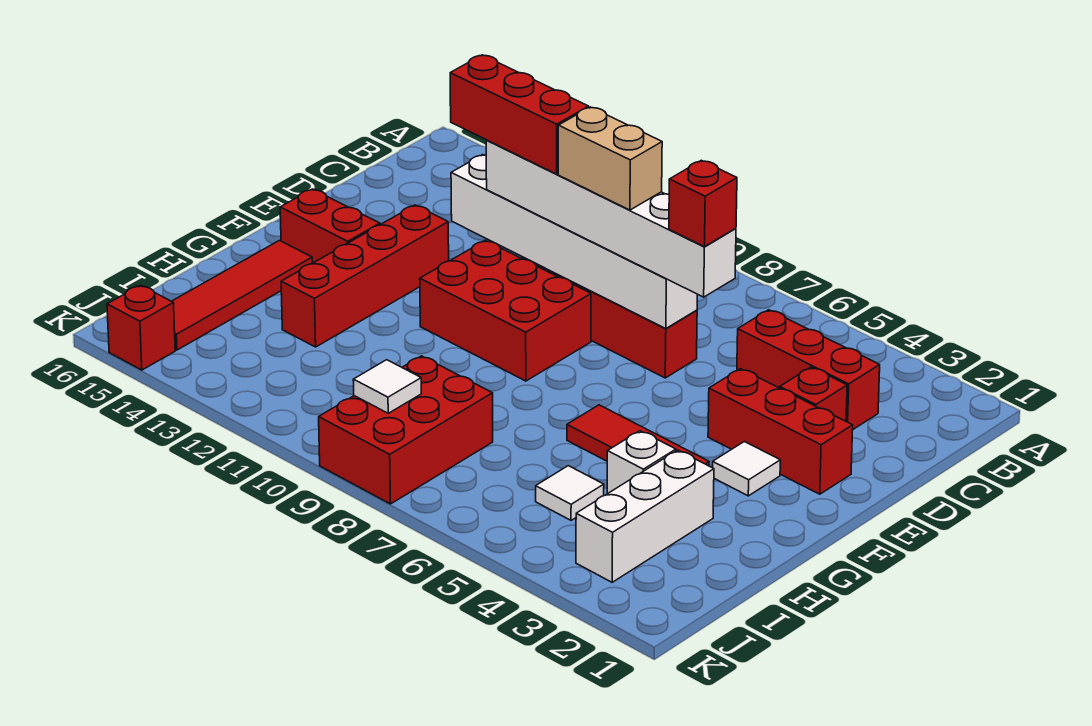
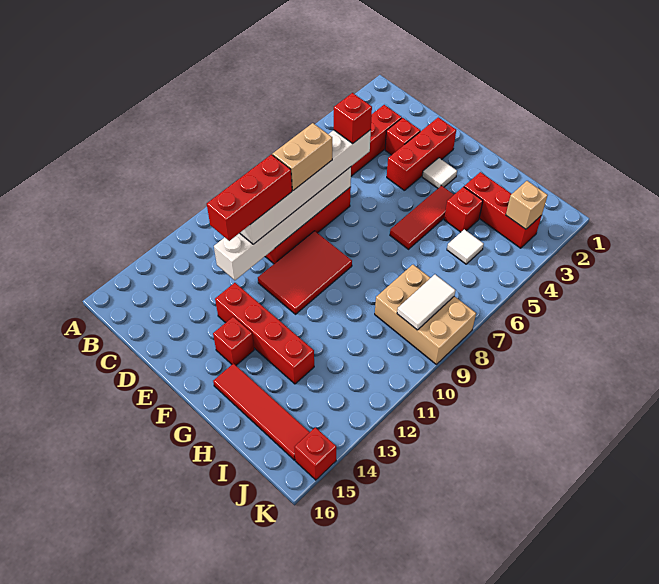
red brick E9:F11 level 1 -> red tile E9:F11 level 1
red brick F14:F15 level 1 -> red brick F14 level 1
white brick H3:J3 level 1 -> red brick H3:J3 level 1
white brick H4 level 1 -> red brick H4 level 1
red brick I8:K9 level 1 -> tan brick I8:K9 level 1
none -> tan brick J3 level 2
white tile J9 level 2 -> white tile J8:J9 level 2

